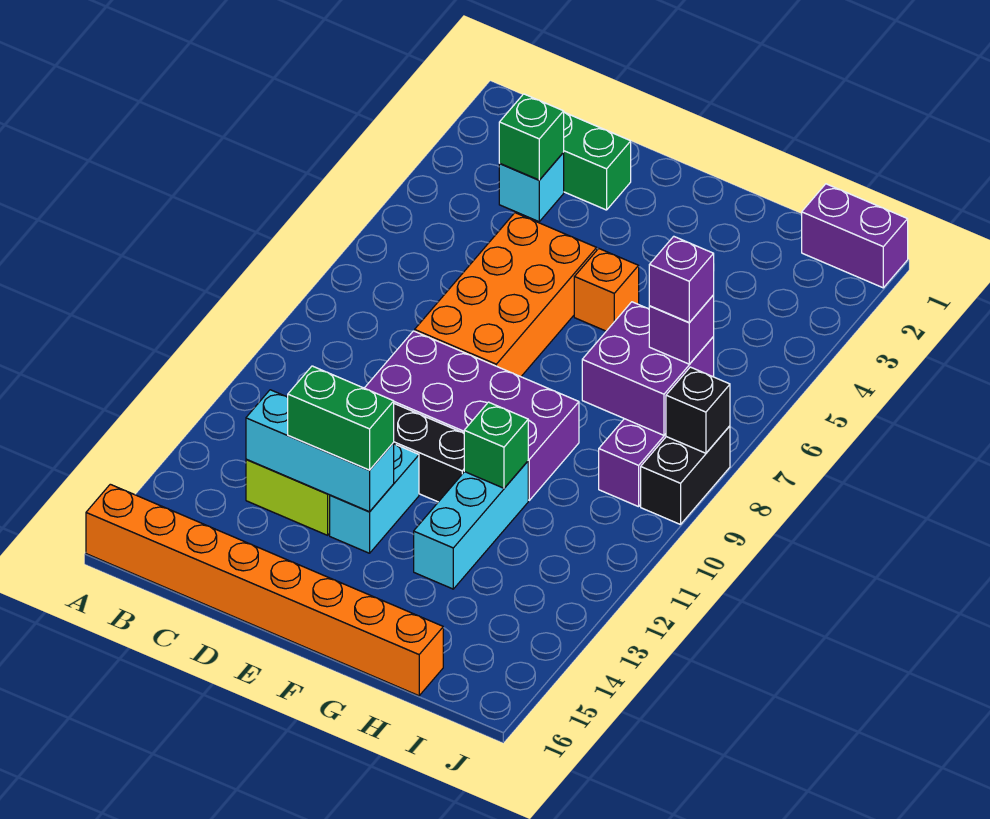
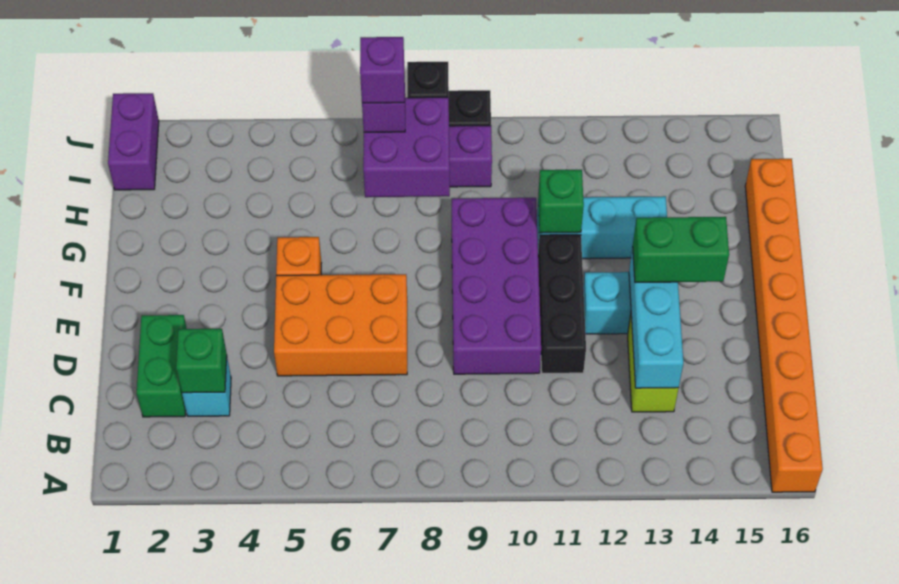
orange brick D5:E8 level 1 -> orange brick D5:E7 level 1
green brick D13:E13 level 3 -> green brick E13:E14 level 3

